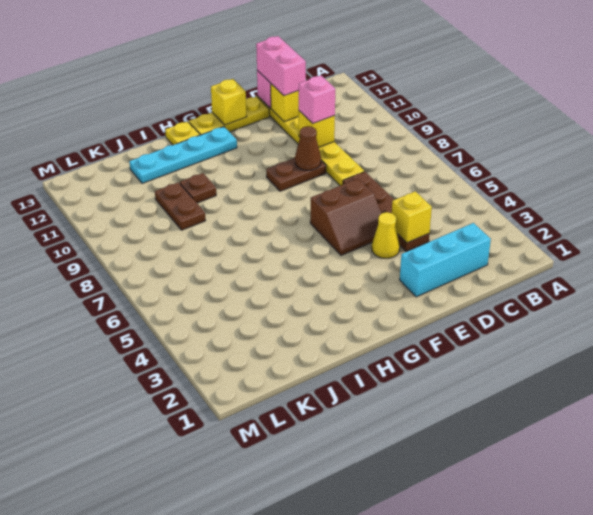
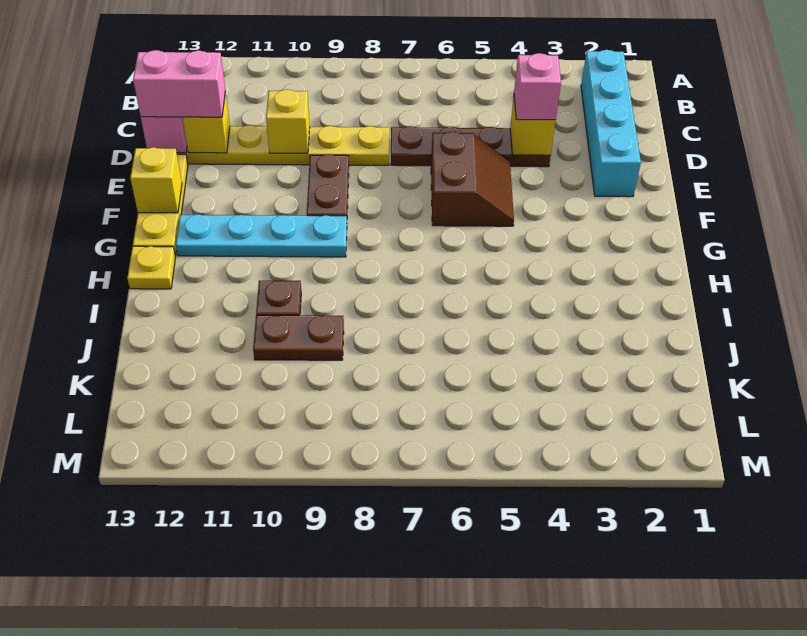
cyan brick C2:E2 level 1 -> cyan brick B2:E2 level 1
pink brick D10 level 3 -> pink brick D4 level 3
yellow cone E4 level 1 -> none
brown cone E9 level 2 -> none
cyan plate G12:J12 level 1 -> cyan plate G9:G12 level 1

